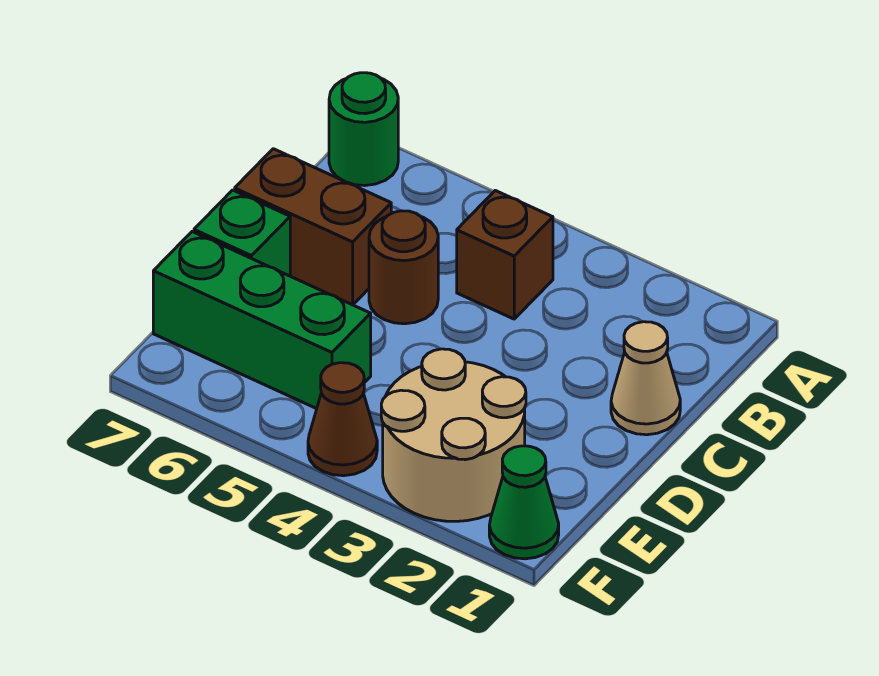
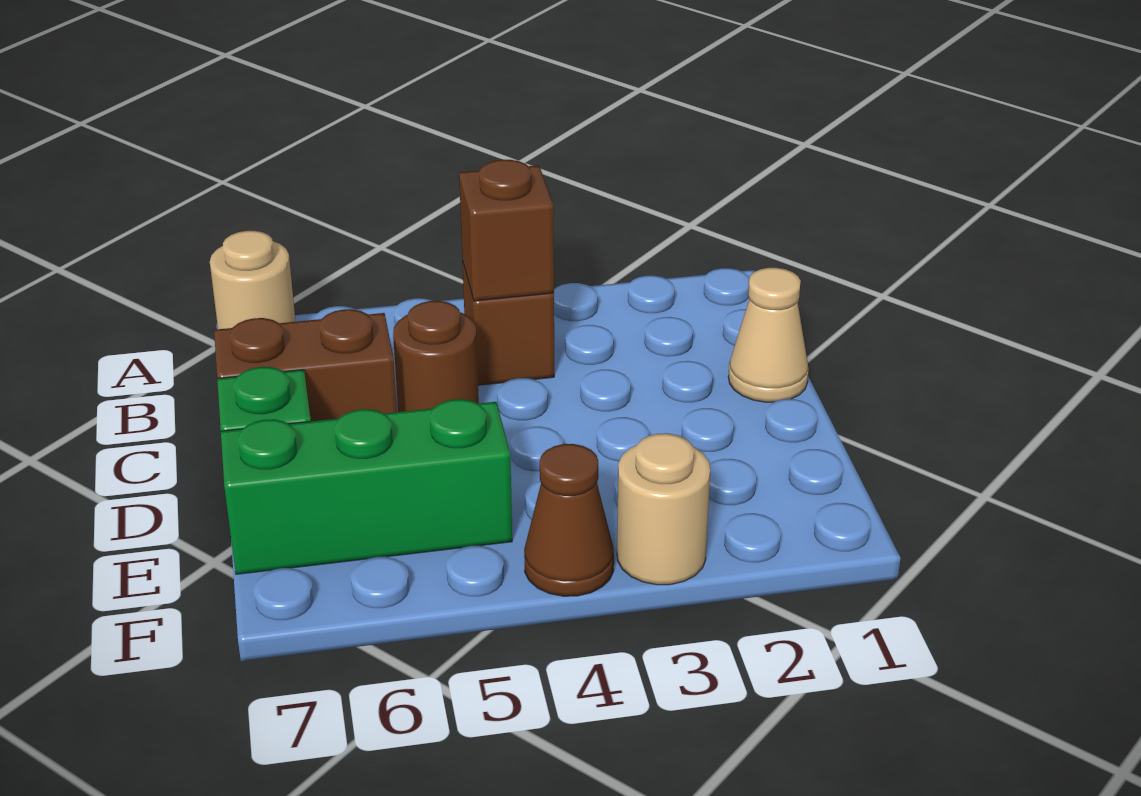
green round brick A7 level 1 -> tan round brick A7 level 1
none -> brown brick B4 level 2
tan round brick E2:F3 level 1 -> tan round brick F3 level 1
green cone F1 level 1 -> none

